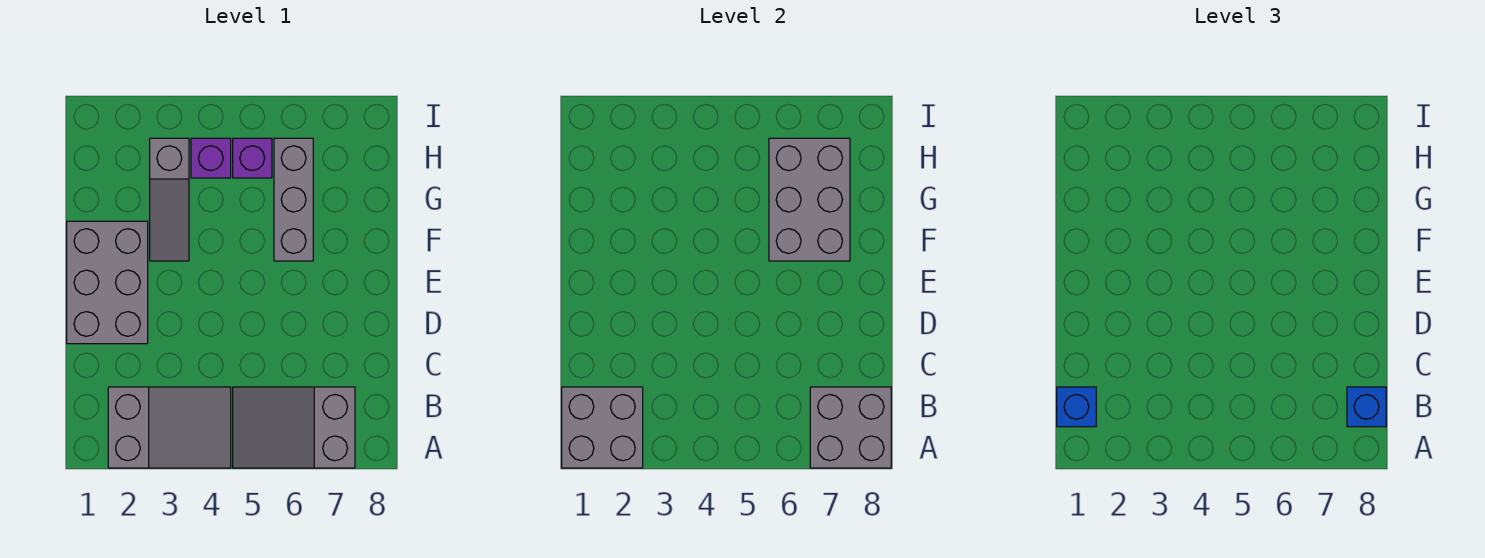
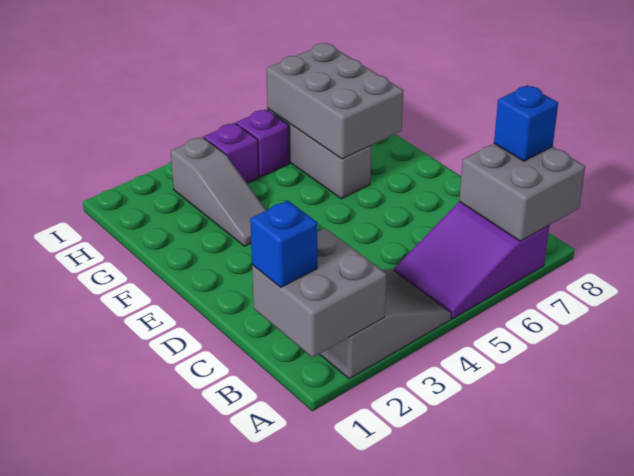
grey slope A5:B7 level 1 top 7 -> purple slope A5:B7 level 1 top 7
grey brick D1:F2 level 1 -> none

